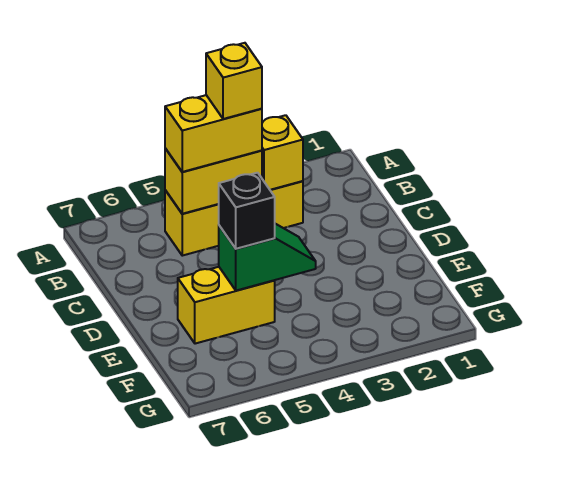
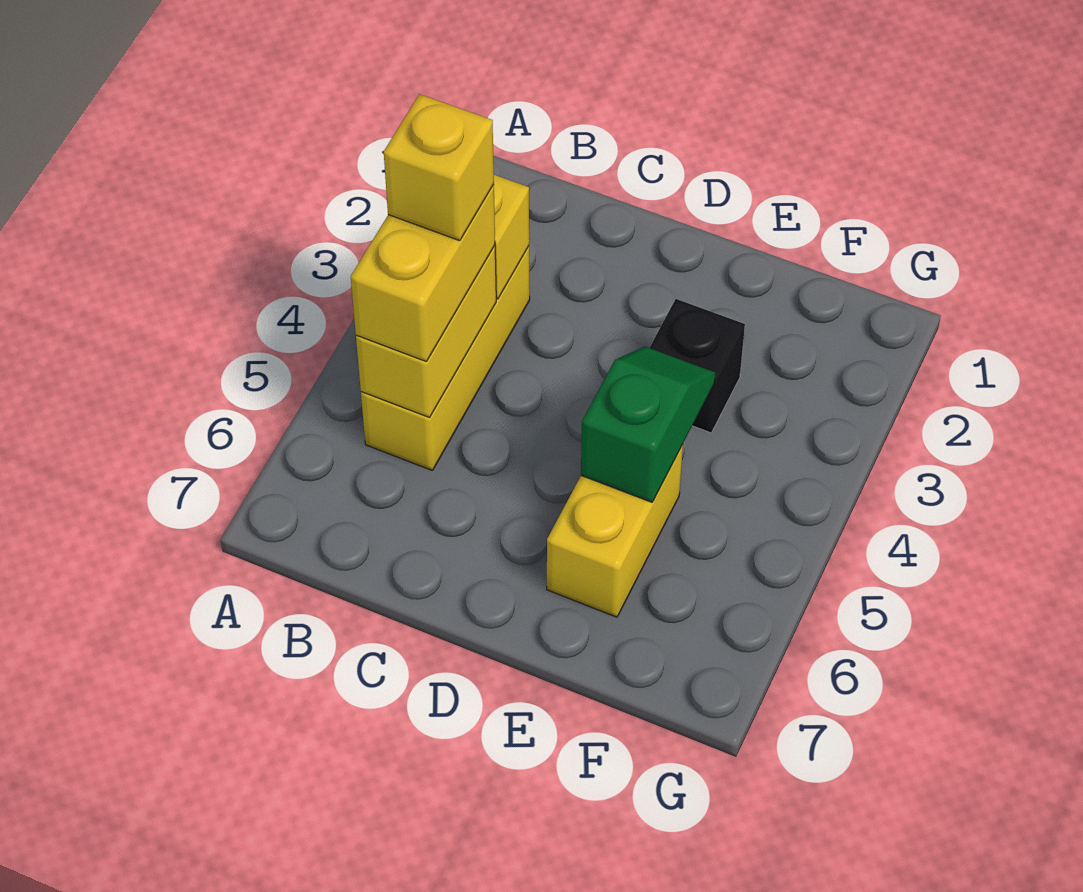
black brick E5 level 3 -> black brick E3 level 1

